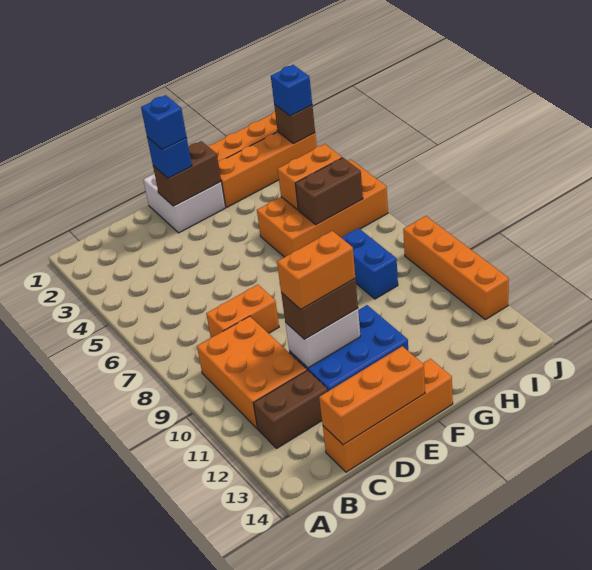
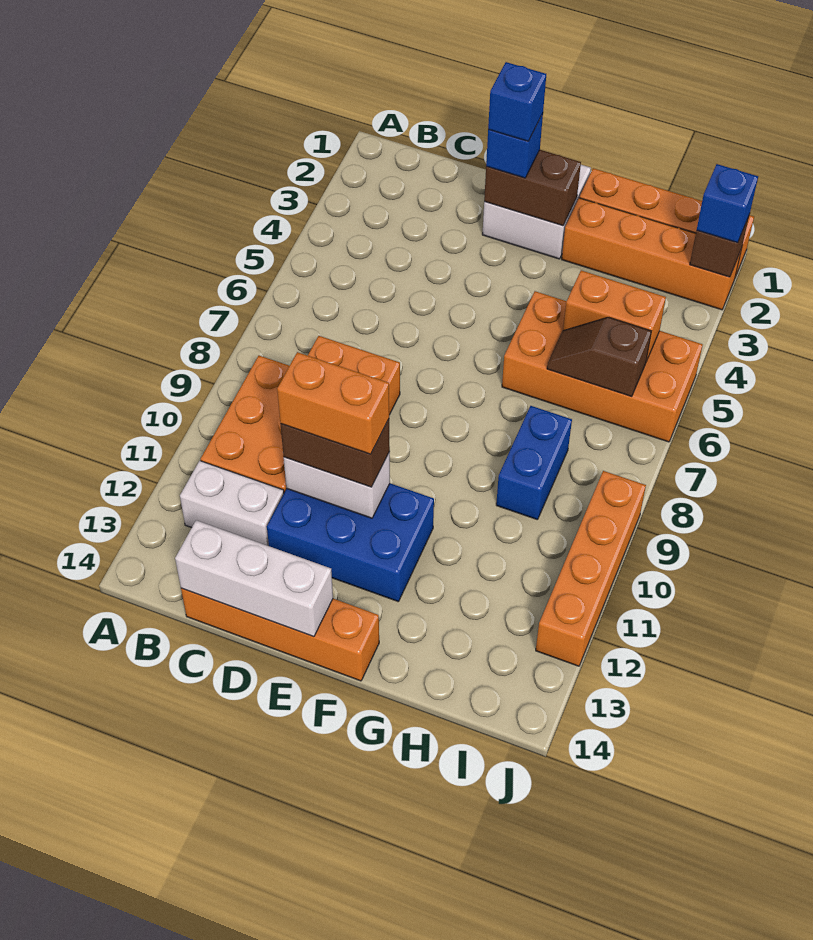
brown brick B12:C12 level 1 -> white brick B12:C12 level 1
orange brick C14:E14 level 2 -> white brick C14:E14 level 2
brown brick H6:I6 level 2 -> brown slope H6:I6 level 2 top I

